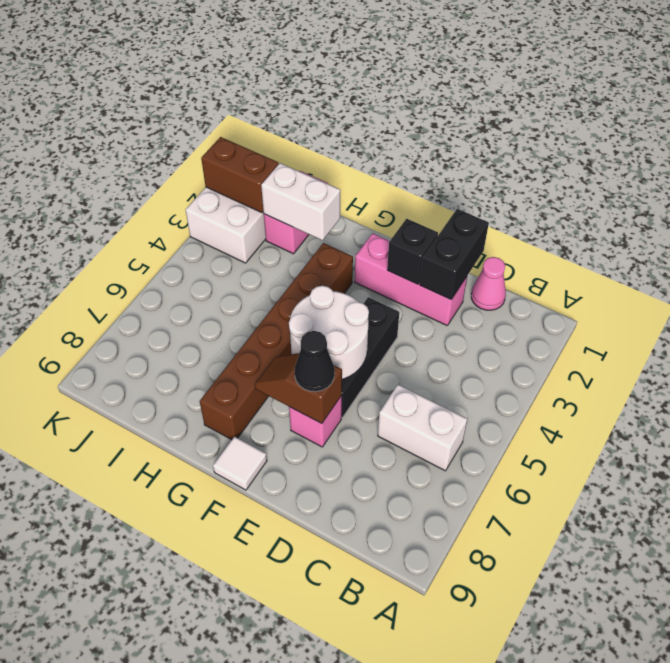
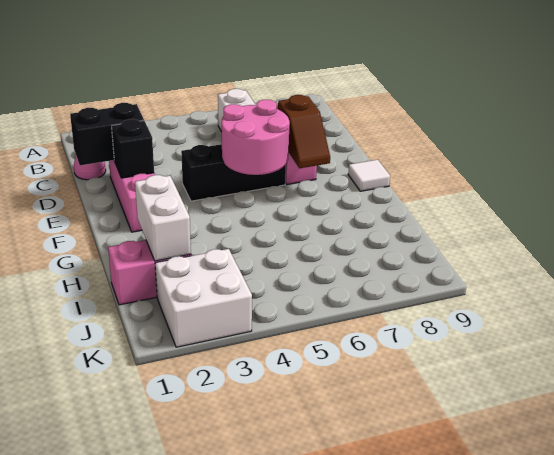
white round brick E5:F6 level 2 -> pink round brick E5:F6 level 2
black cone E7 level 3 -> none
brown brick G3:G8 level 1 -> none
brown brick J2:K2 level 2 -> none

